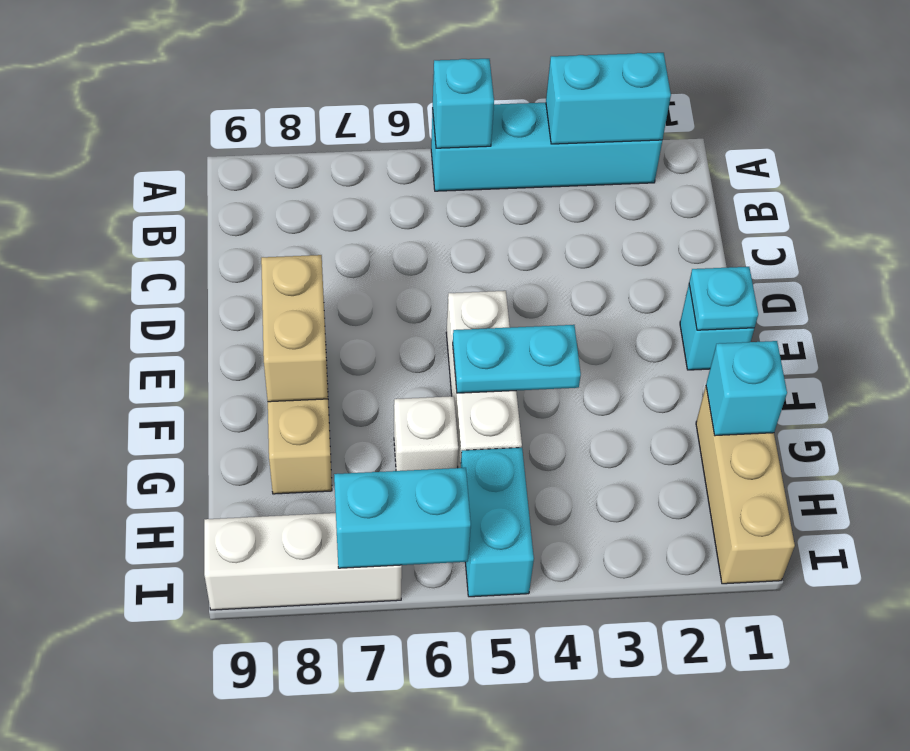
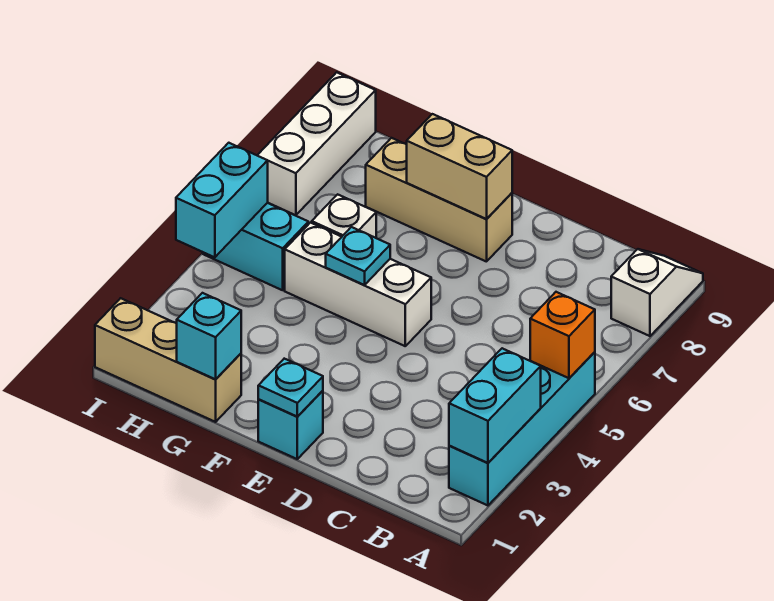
cyan brick A5 level 2 -> orange brick A5 level 2
none -> white slope A8:A9 level 1 top 8
cyan plate F4:F5 level 2 -> cyan plate F5 level 2
cyan brick I6:I7 level 2 -> cyan brick I4:I5 level 2

